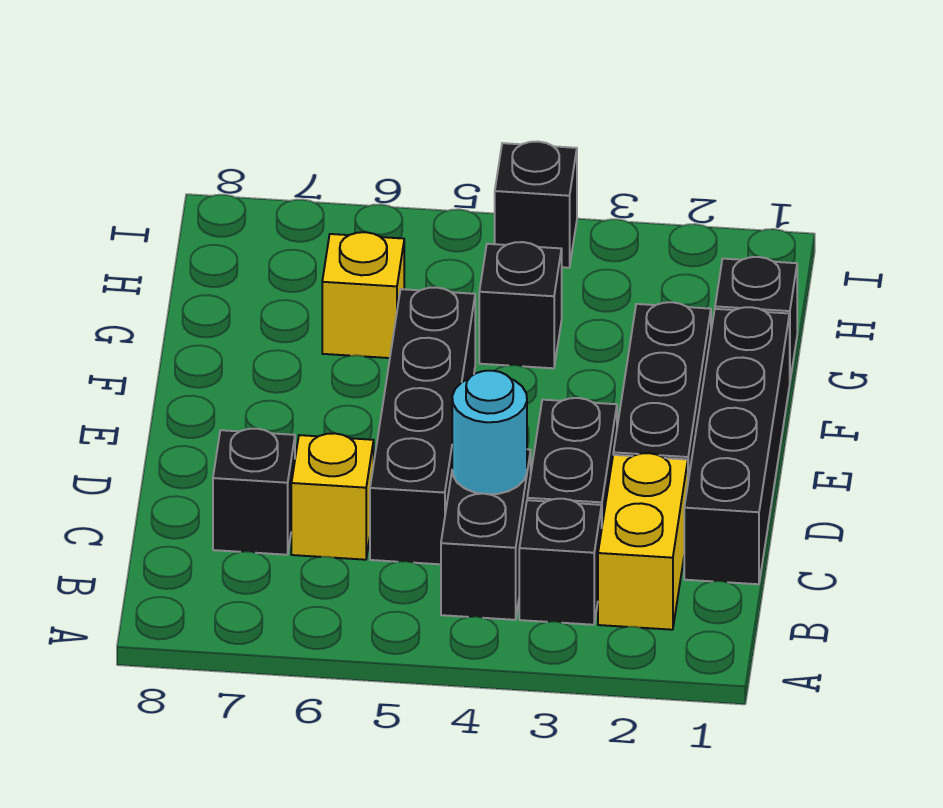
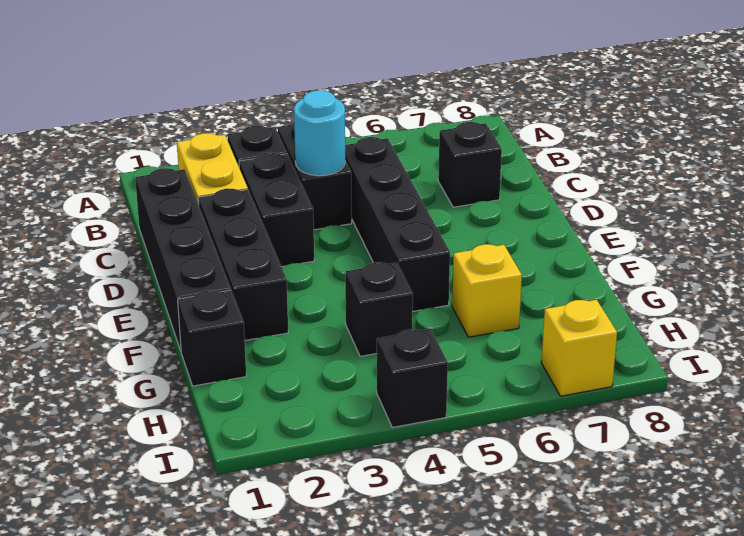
yellow brick C6 level 1 -> yellow brick I7 level 1

